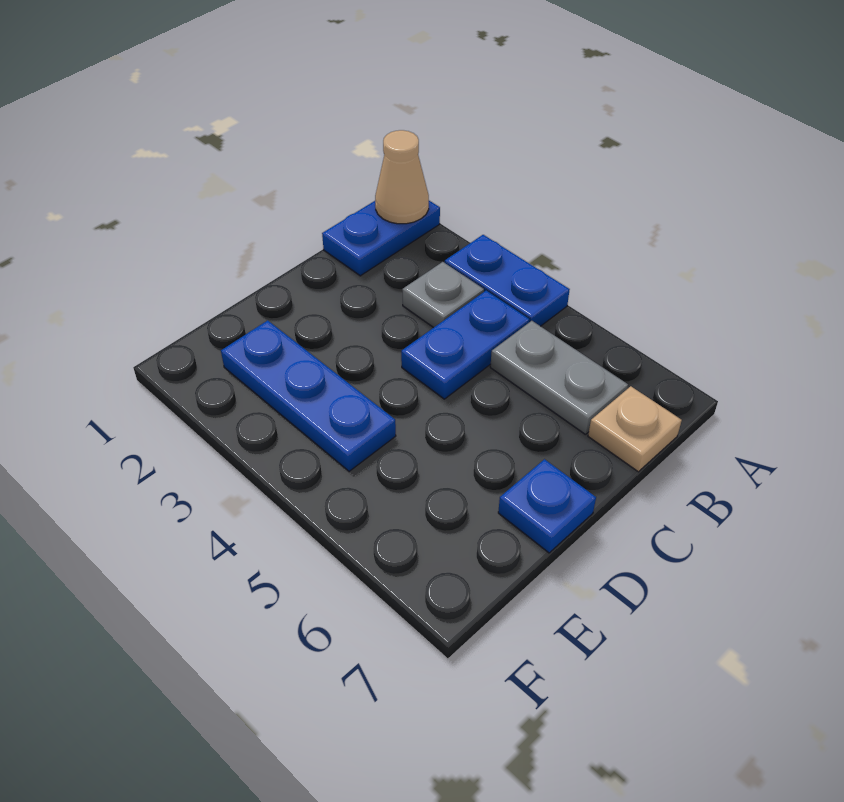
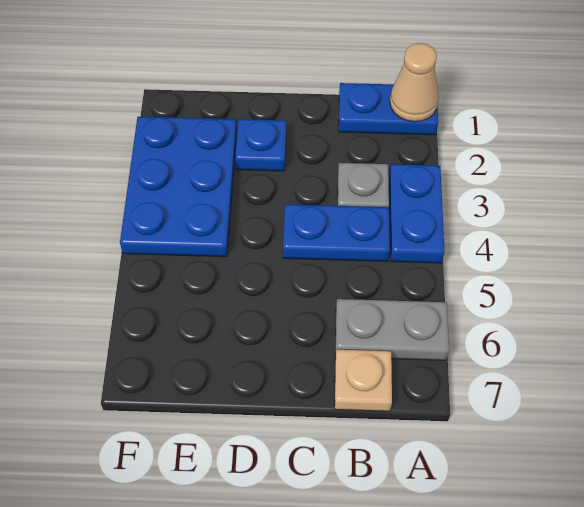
grey plate B5:B6 level 1 -> grey plate A6:B6 level 1
blue plate D7 level 1 -> blue plate D2 level 1
blue plate E2:E4 level 1 -> blue plate E2:F4 level 1

